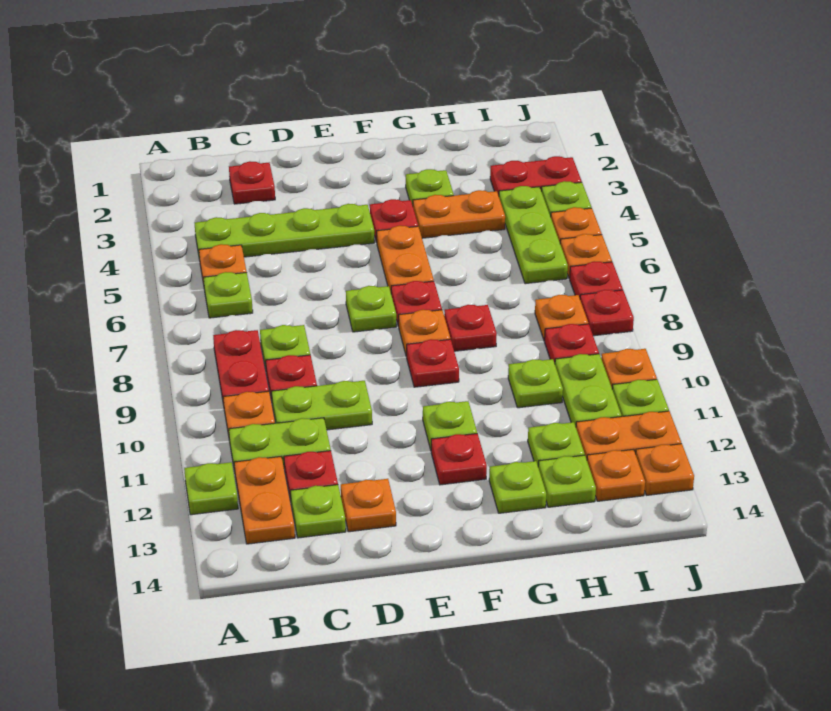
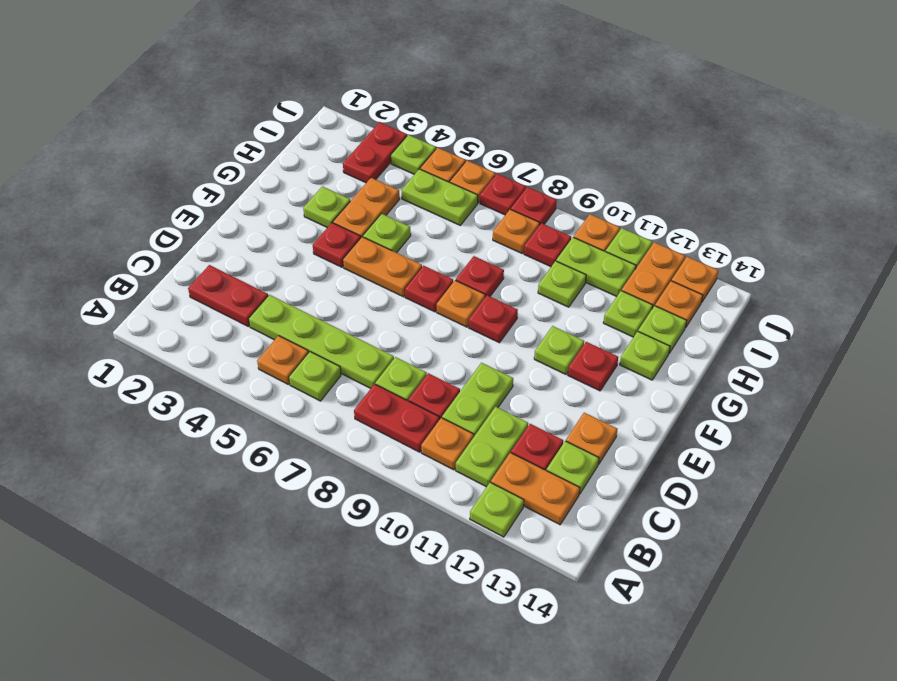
lime plate B4:E4 level 1 -> lime plate C4:C7 level 1
red plate C2 level 1 -> red plate C2:C3 level 1
lime plate E7 level 1 -> lime plate G5 level 1
lime plate I4:I6 level 1 -> lime plate I5:I6 level 1

